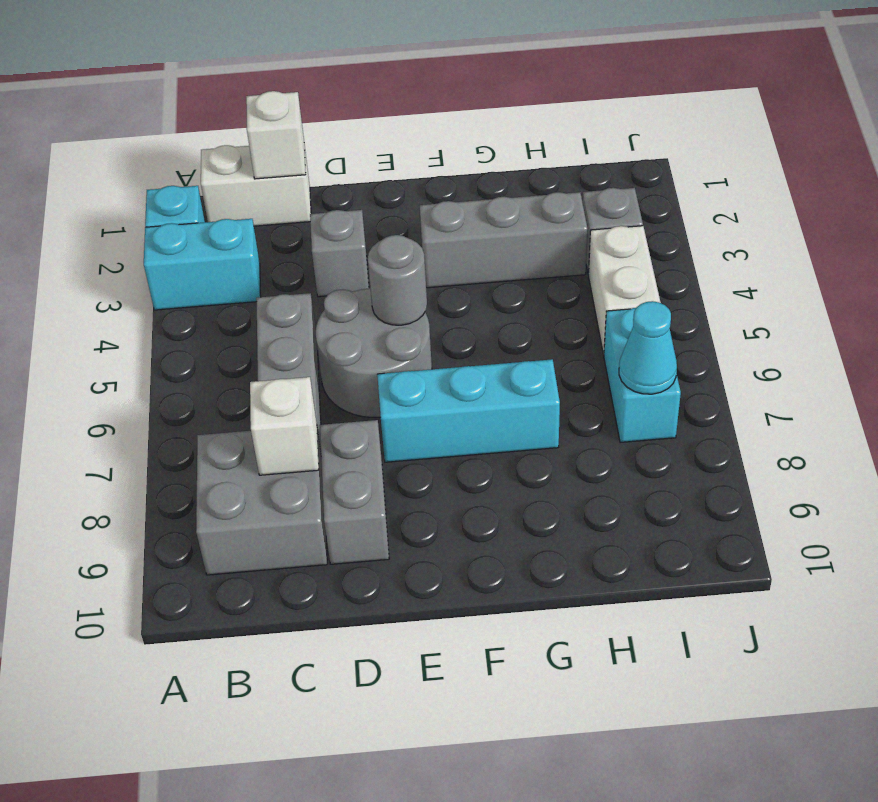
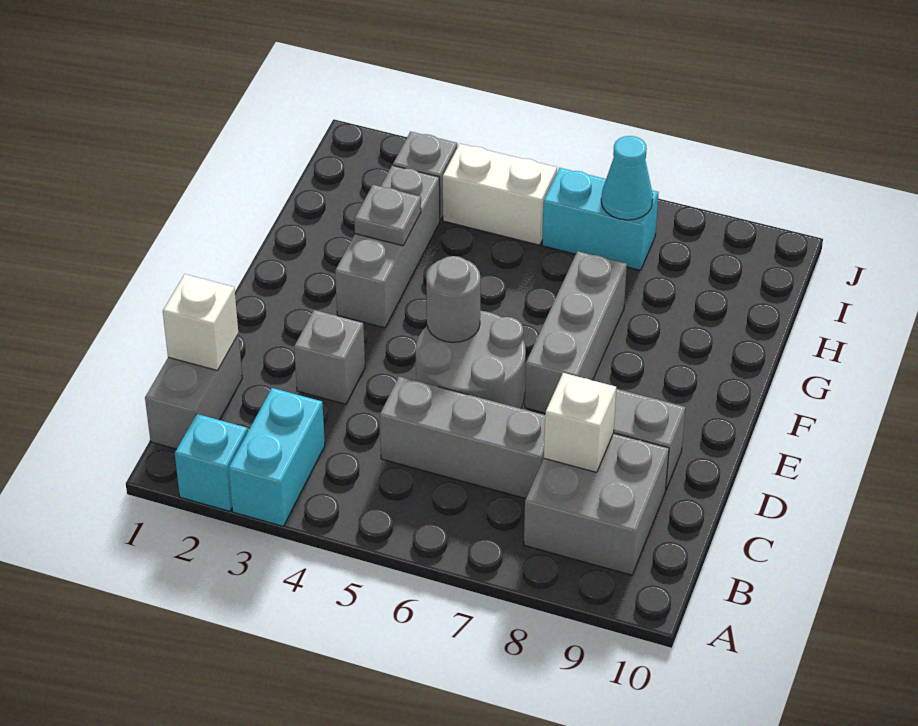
white brick B1:C1 level 1 -> grey brick B1:C1 level 1
cyan brick E7:G7 level 1 -> grey brick E7:G7 level 1
none -> grey plate G3 level 2

